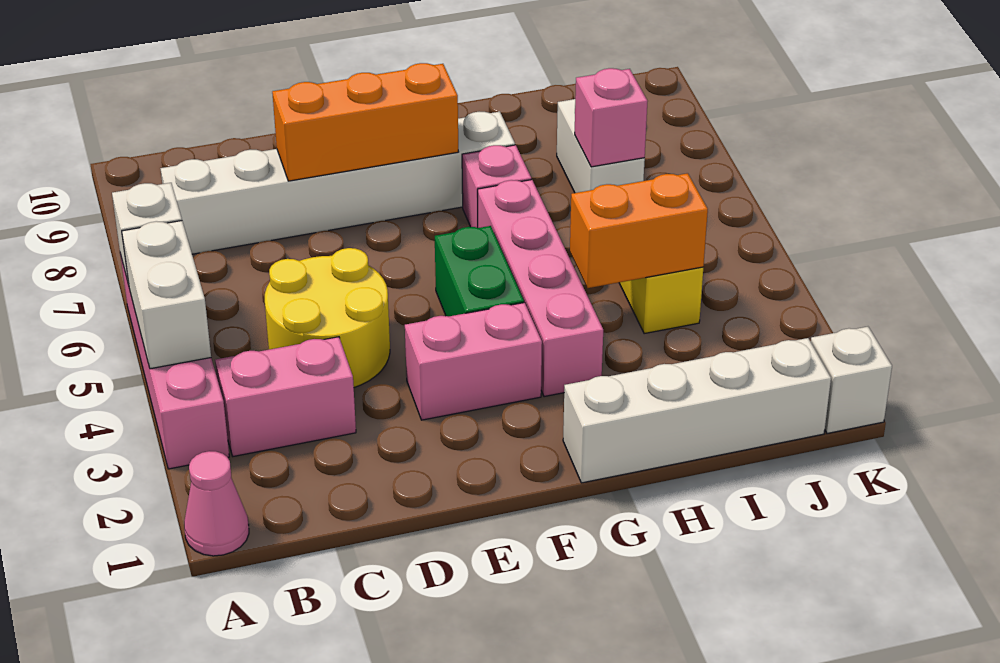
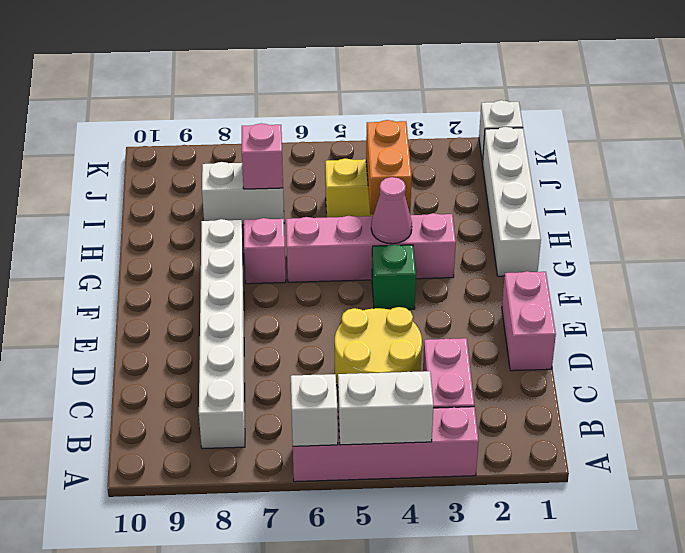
pink cone A1 level 1 -> pink cone G4 level 2
orange brick D8:F8 level 2 -> none
pink brick E3:F3 level 1 -> pink brick D1:E1 level 1
green brick F4:F5 level 1 -> green brick F4 level 1

